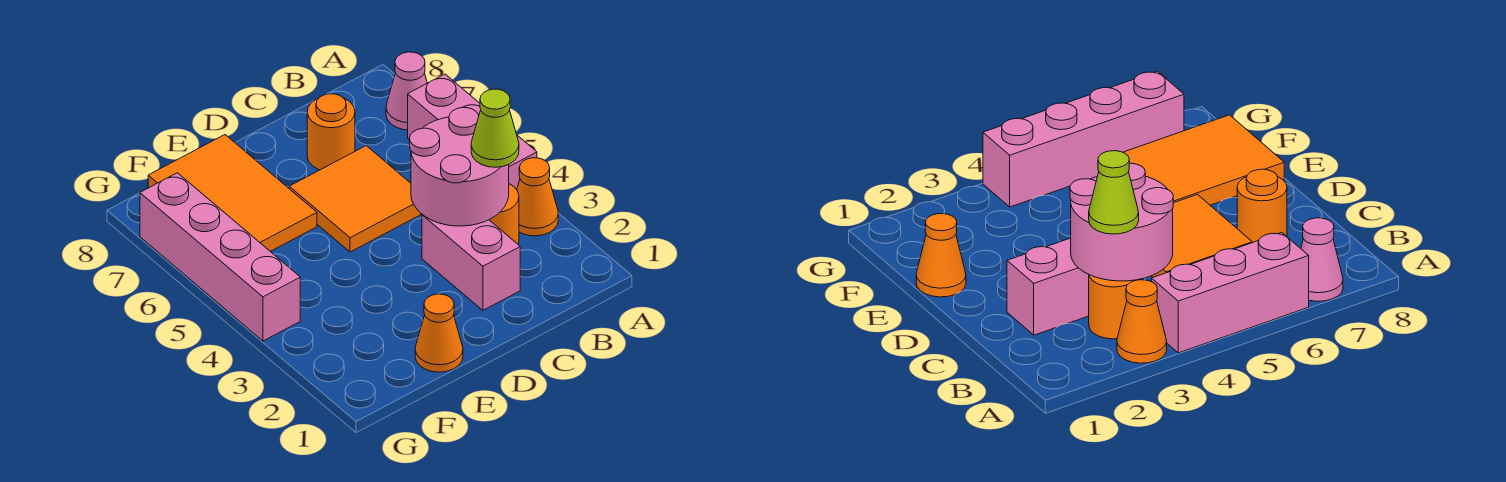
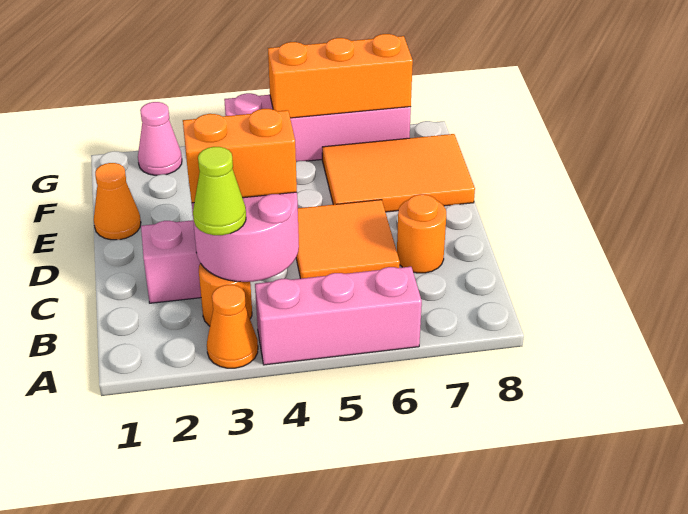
pink cone A7 level 1 -> pink cone G2 level 1
none -> orange brick C3:C4 level 3
none -> orange brick G5:G7 level 2

